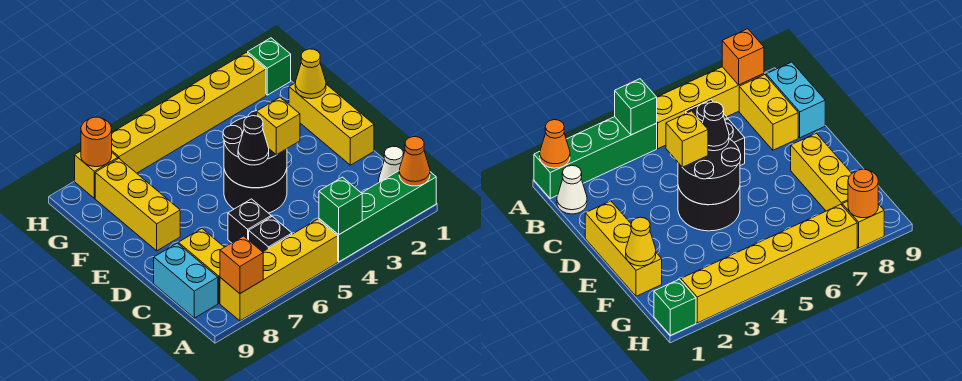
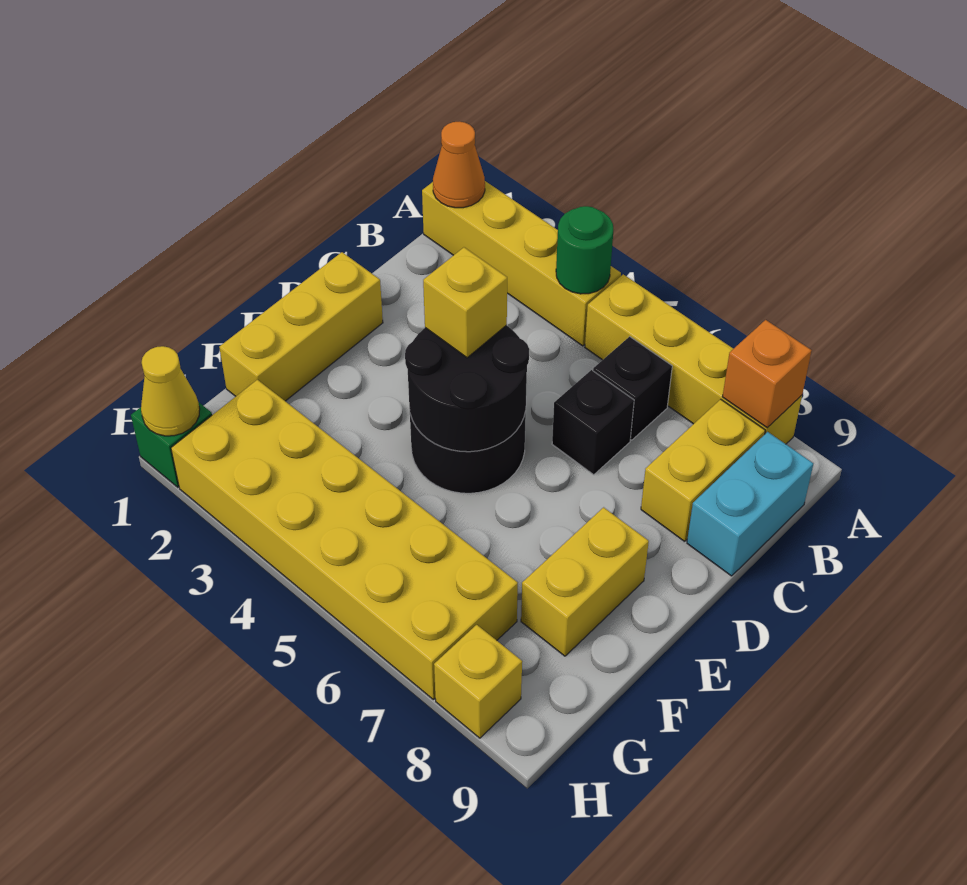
green brick A1:A4 level 1 -> yellow brick A1:A4 level 1
green brick A4 level 2 -> green round brick A4 level 2
white cone B1 level 1 -> none
black cone D5 level 3 -> none
yellow brick E8:G8 level 1 -> yellow brick E8:F8 level 1
yellow cone F1 level 2 -> yellow cone H1 level 2
yellow brick H2:H7 level 1 -> yellow brick G2:H7 level 1
orange round brick H8 level 2 -> none

